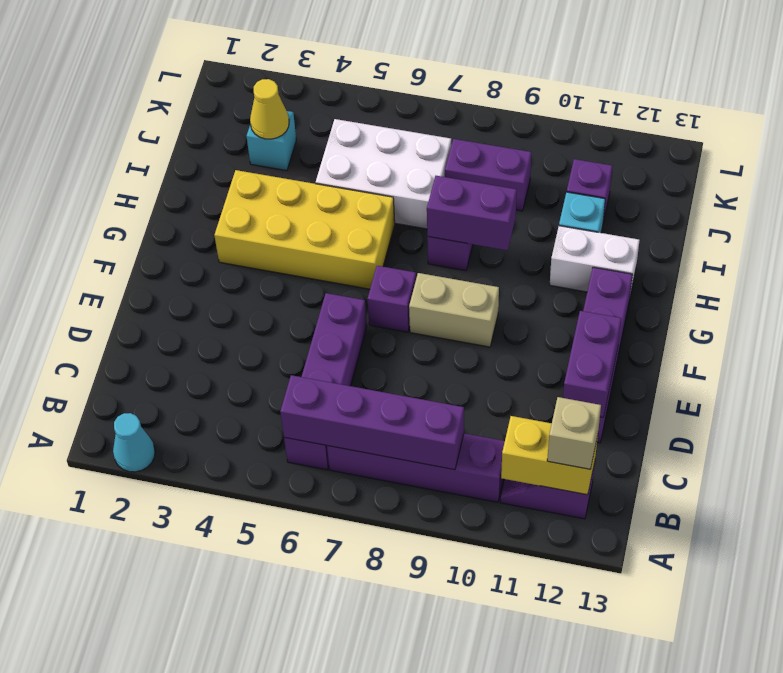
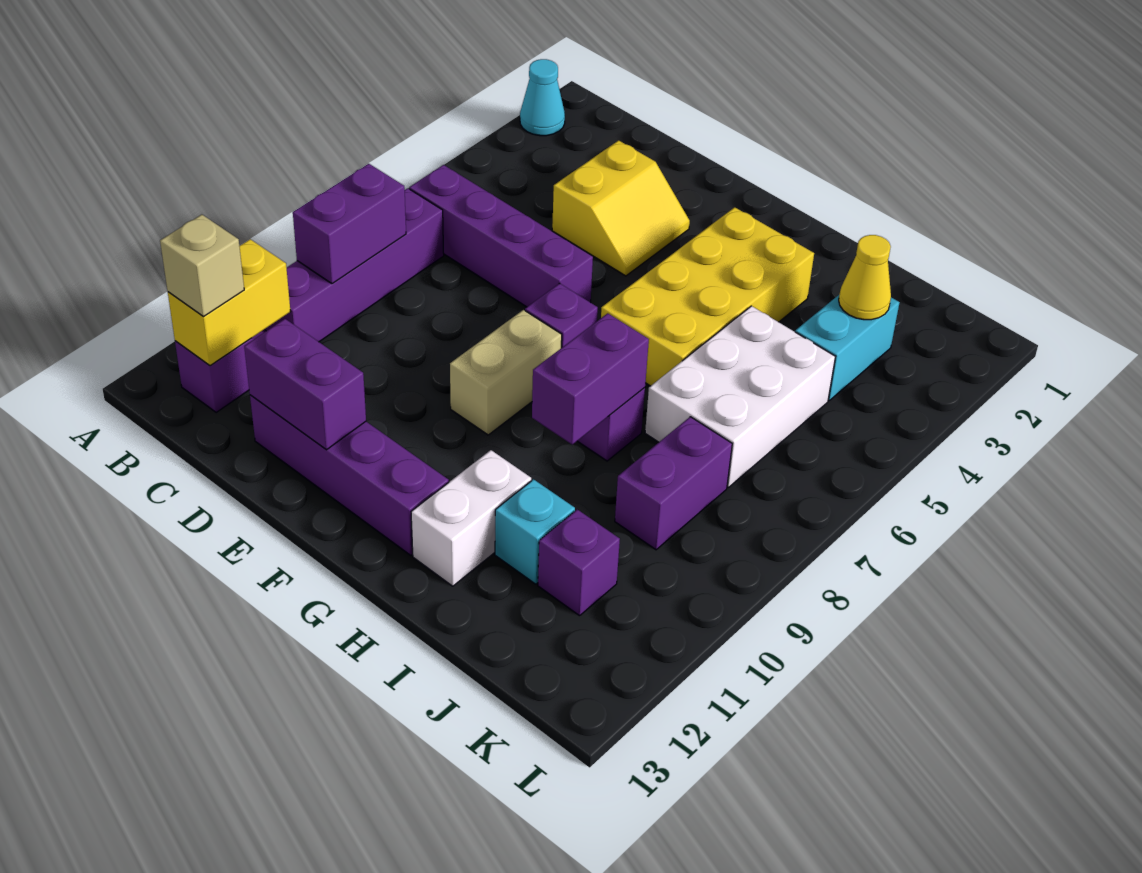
purple brick B6:B9 level 2 -> purple brick B8:B9 level 2
none -> yellow slope D3:E4 level 1 top D
cyan brick J3 level 1 -> cyan brick J3:J4 level 1

